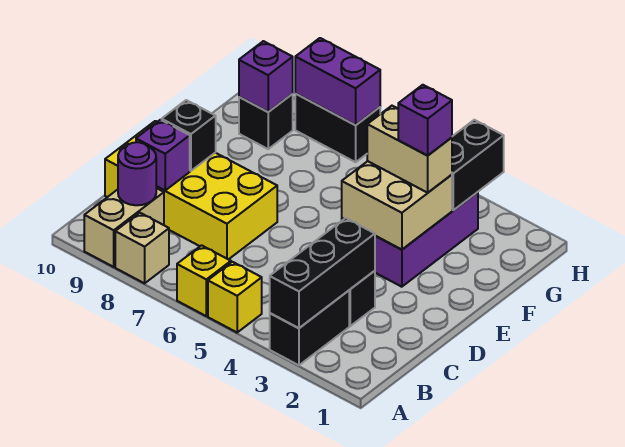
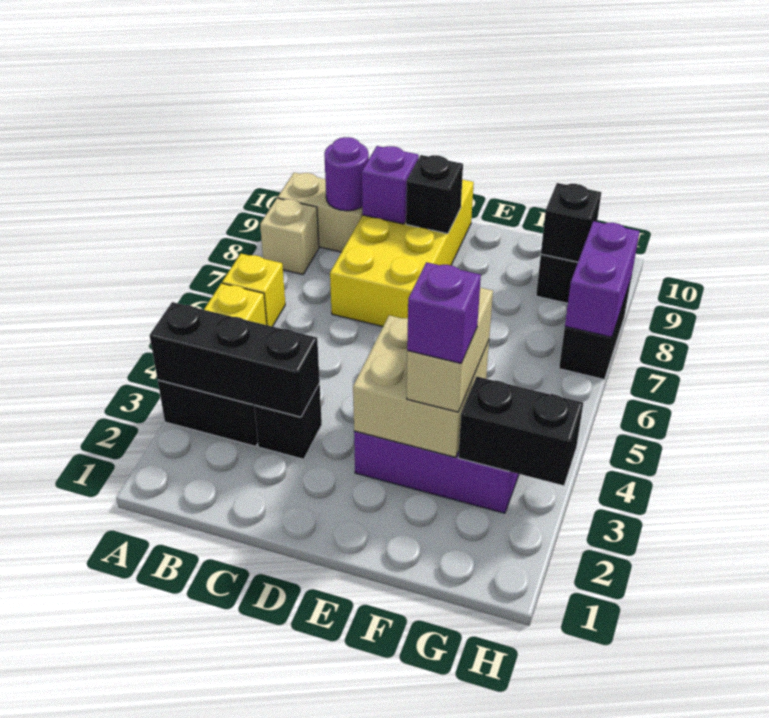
purple brick G9 level 2 -> black brick G9 level 2

